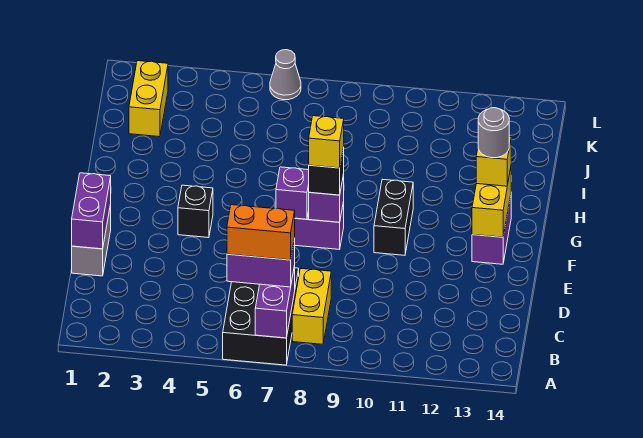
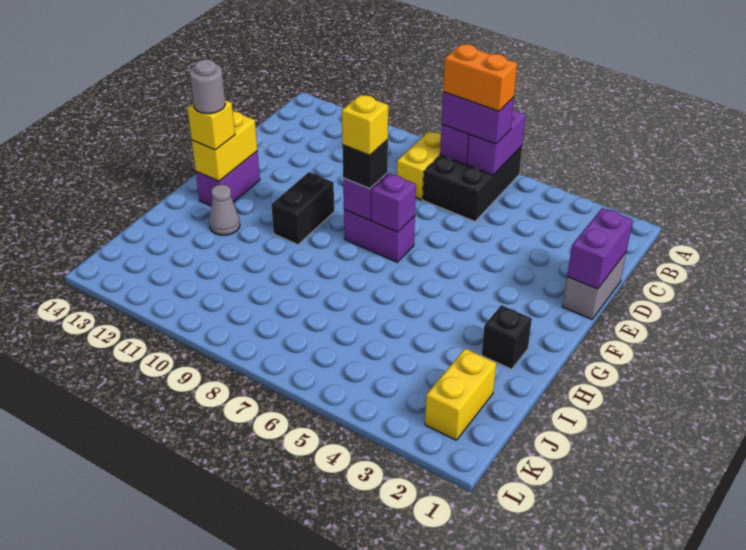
none -> purple brick A6:B6 level 2
black brick F4 level 1 -> black brick H2 level 1
grey cone L6 level 1 -> grey cone H12 level 1

